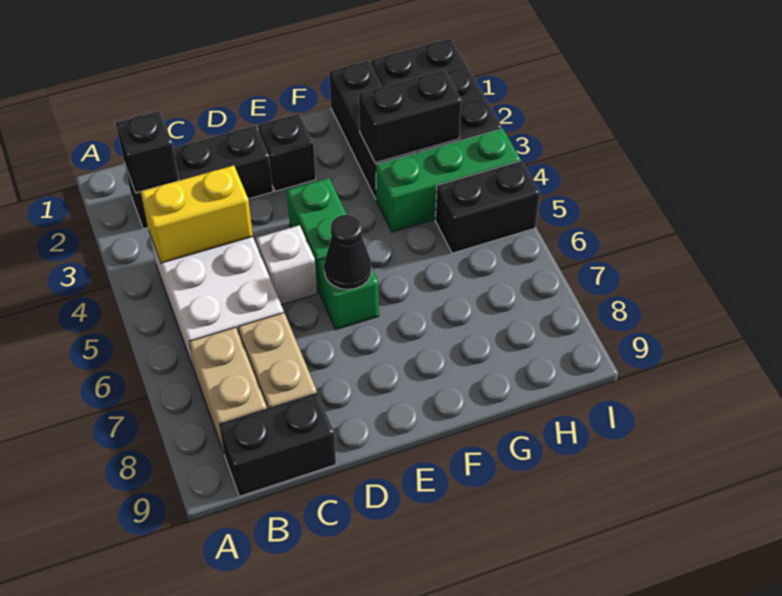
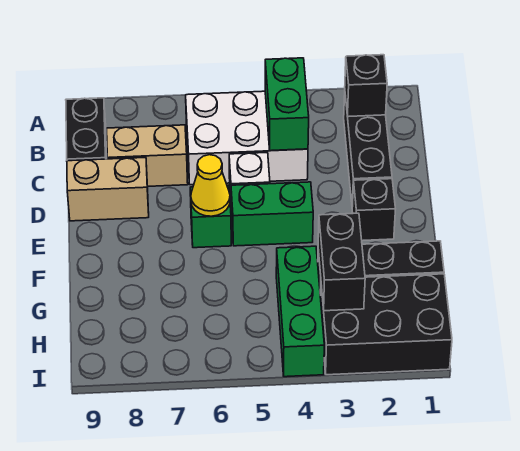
yellow brick B4:C4 level 2 -> green brick B4:C4 level 2
tan brick B7:B8 level 1 -> tan brick D8:D9 level 1
black cone E6 level 2 -> yellow cone E6 level 2
black brick H5:I5 level 1 -> none

